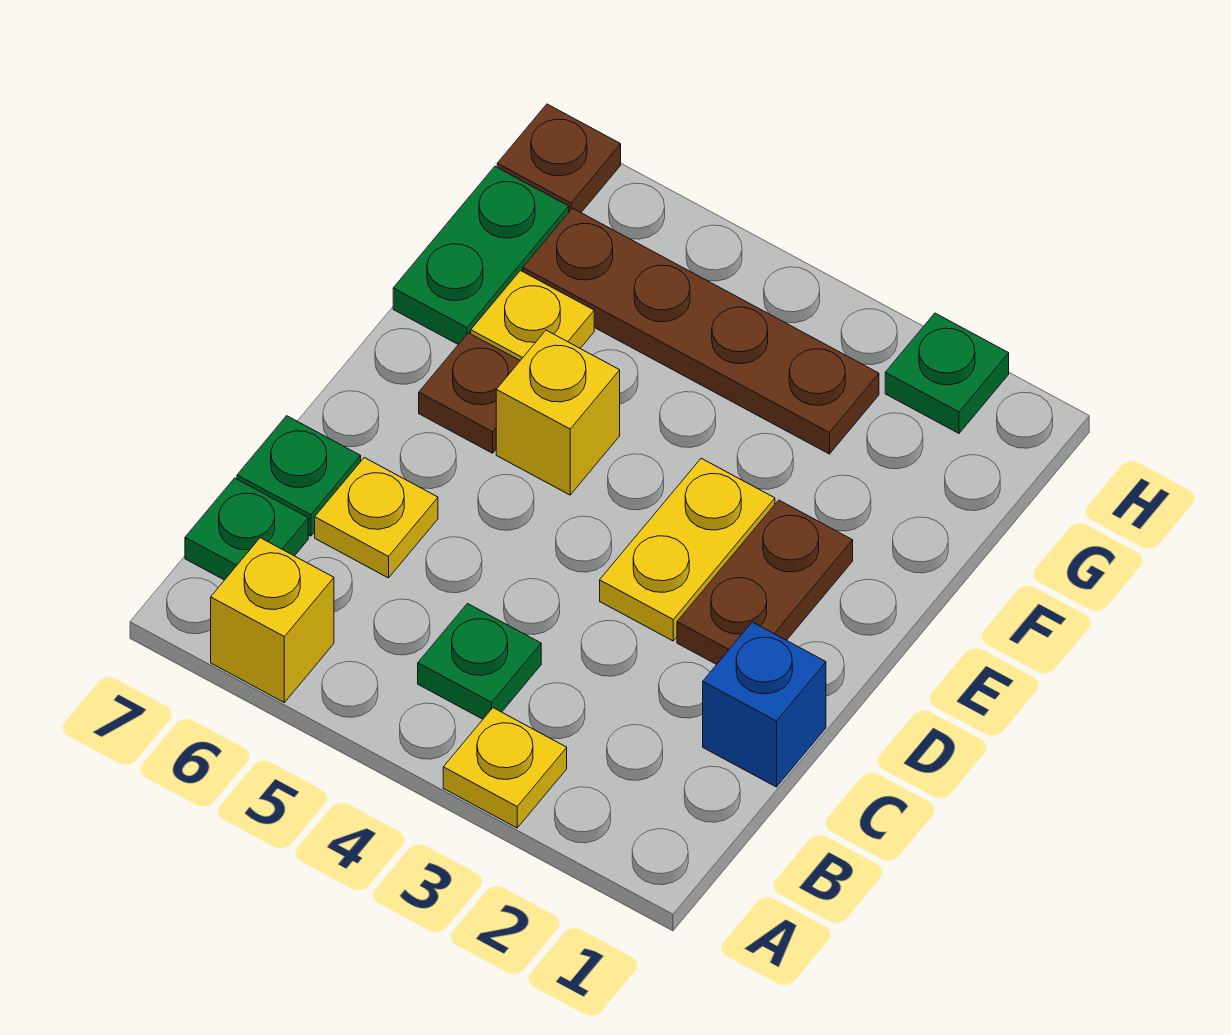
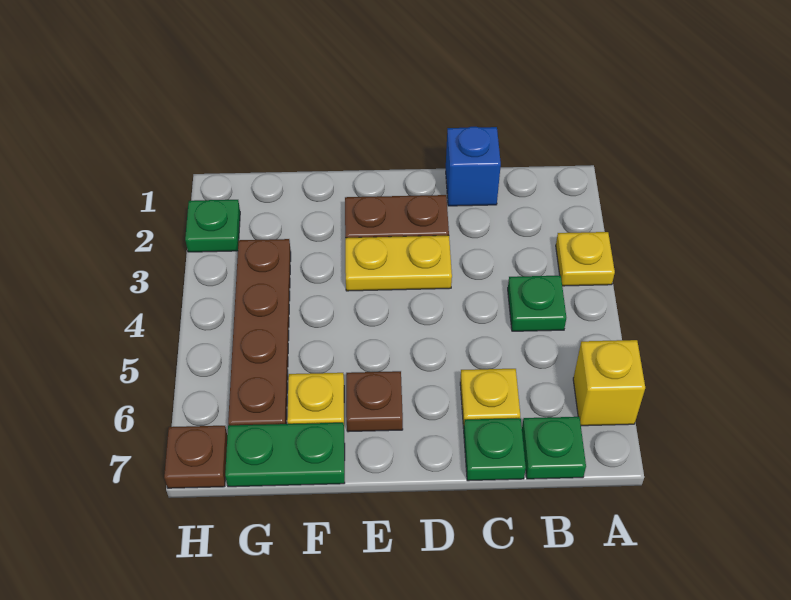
yellow brick E5 level 1 -> none

